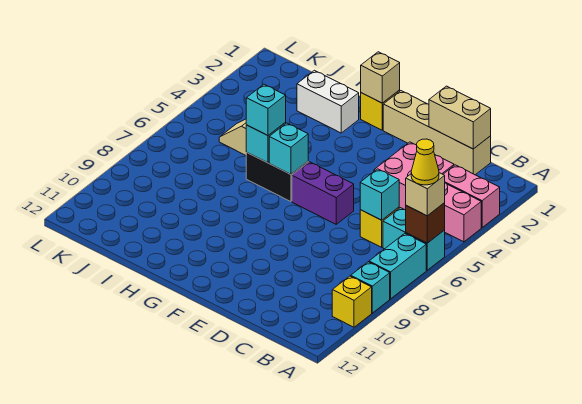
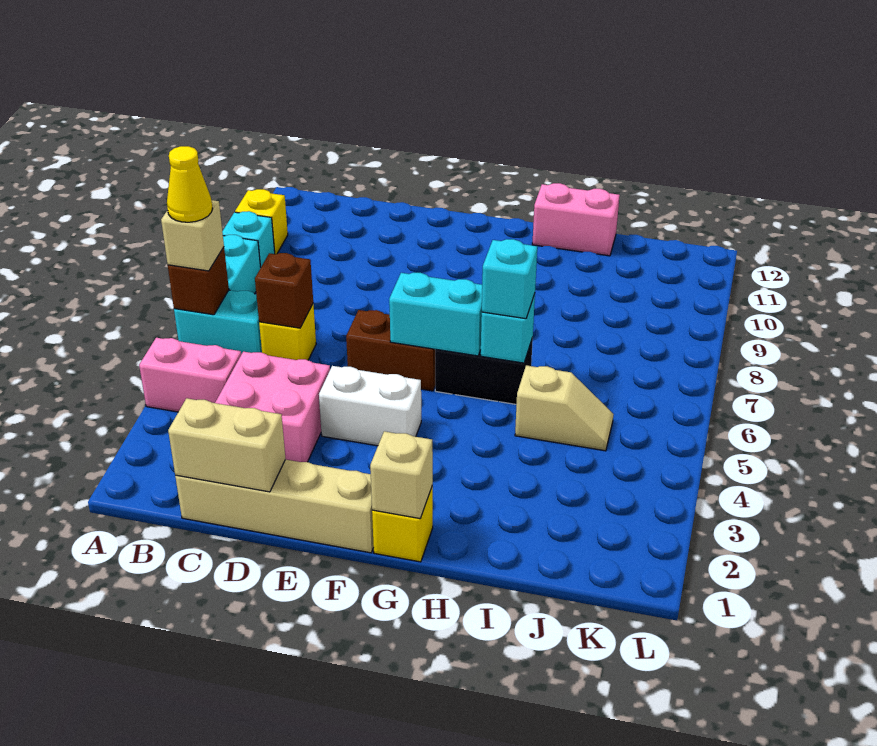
pink brick A3:B3 level 1 -> pink brick H12:I12 level 1
cyan brick C6 level 2 -> brown brick C6 level 2
purple brick E6:F6 level 1 -> brown brick E6:F6 level 1
cyan brick G6 level 2 -> cyan brick F6:G6 level 2
white brick H2:I2 level 1 -> white brick E4:F4 level 1

